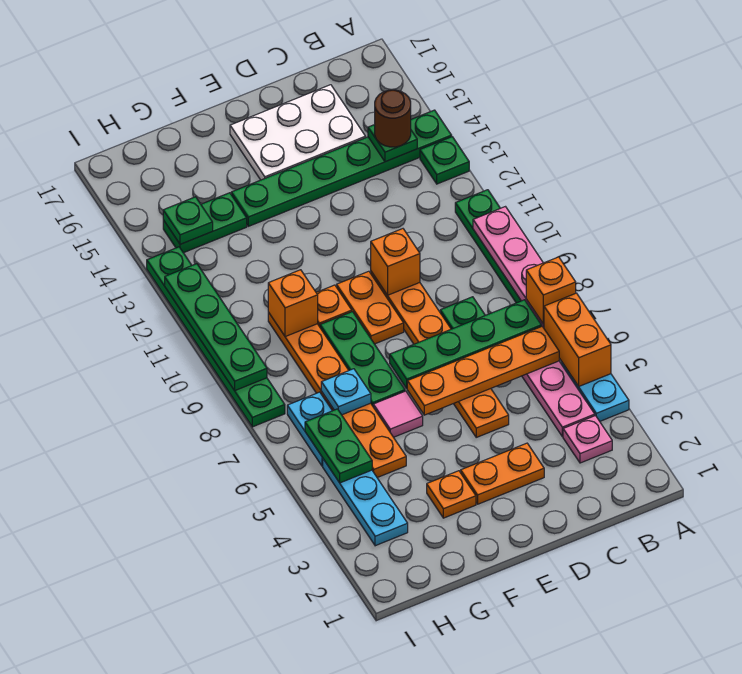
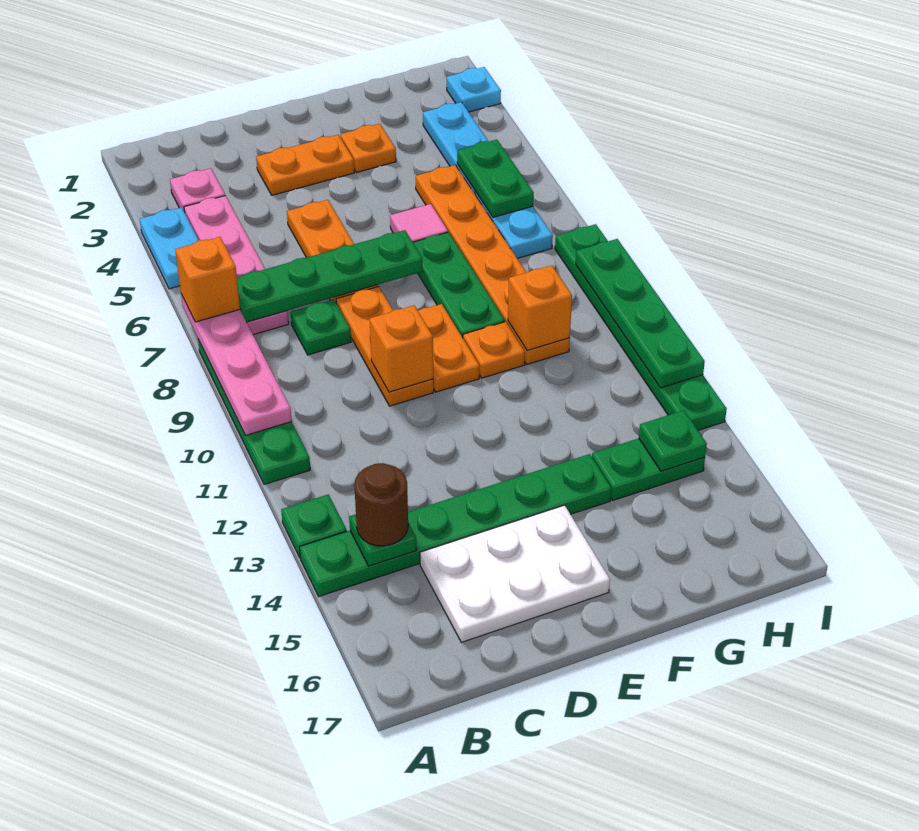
orange brick A5:A6 level 2 -> none
orange plate B6:E6 level 2 -> none
cyan plate G7 level 2 -> cyan plate I2 level 1

